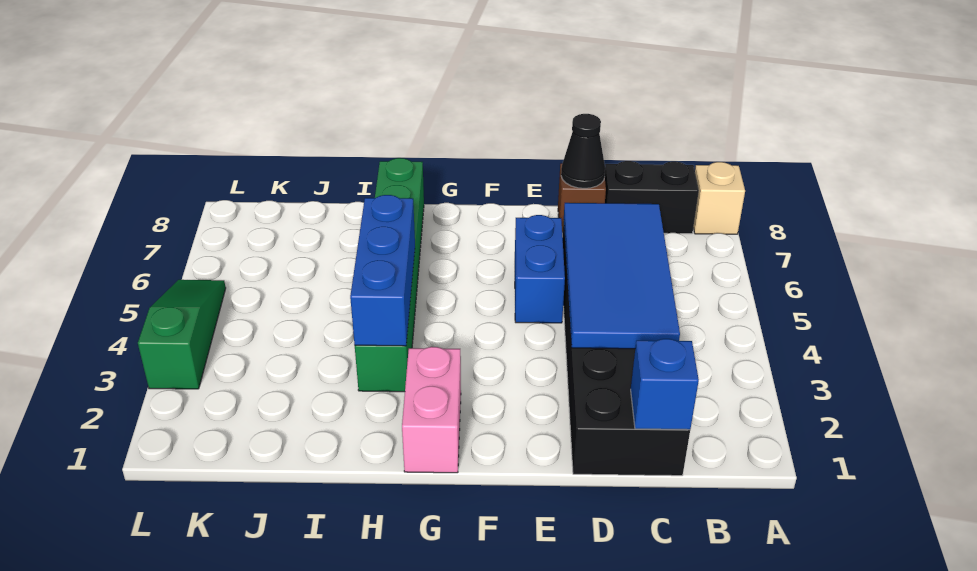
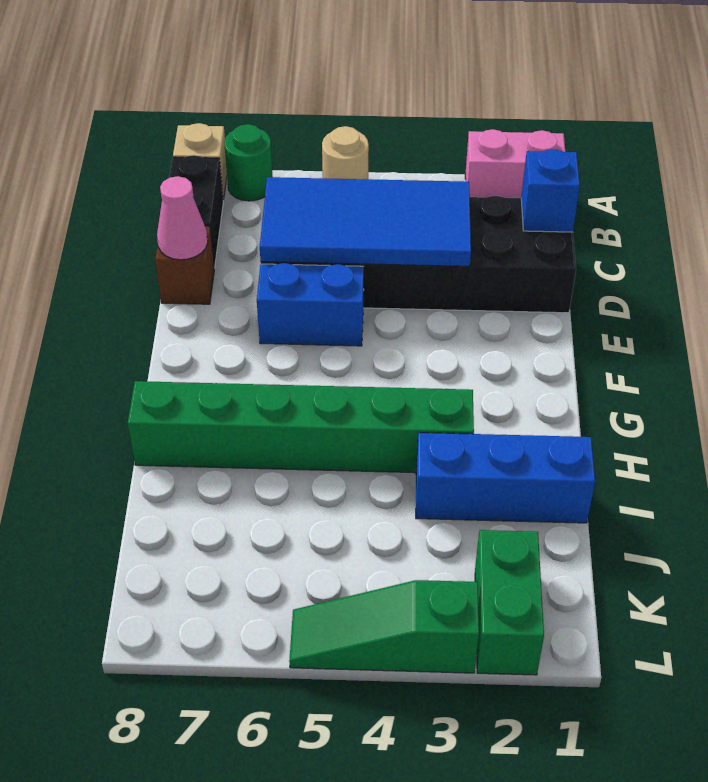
none -> tan round brick A5 level 1
none -> green round brick A7 level 1
black cone D8 level 2 -> pink cone D8 level 2
pink brick G1:G2 level 1 -> pink brick A1:A2 level 1
blue brick H3:H5 level 2 -> blue brick I1:I3 level 1
none -> green brick K2:L2 level 1

